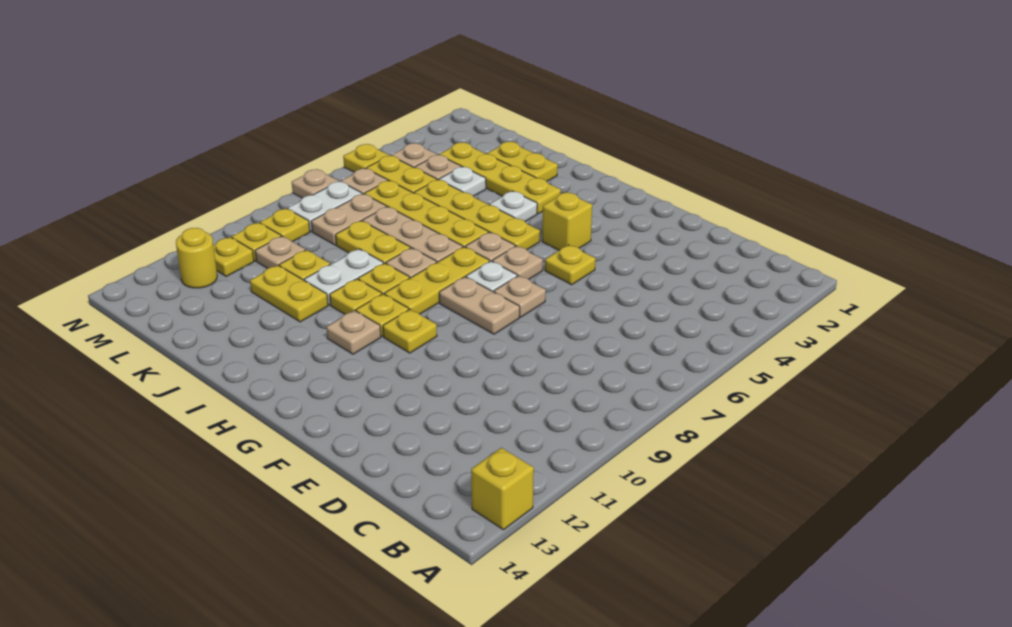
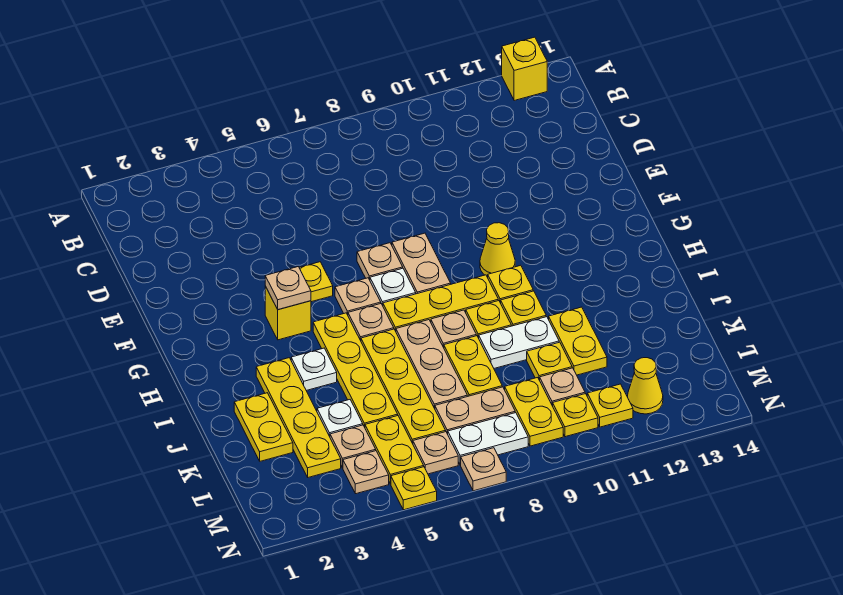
yellow plate G10 level 1 -> yellow cone G10 level 1
tan plate H11 level 1 -> tan plate G4 level 2
yellow plate M9 level 1 -> yellow plate L9:M9 level 1
yellow round brick M12 level 1 -> yellow cone M12 level 1

